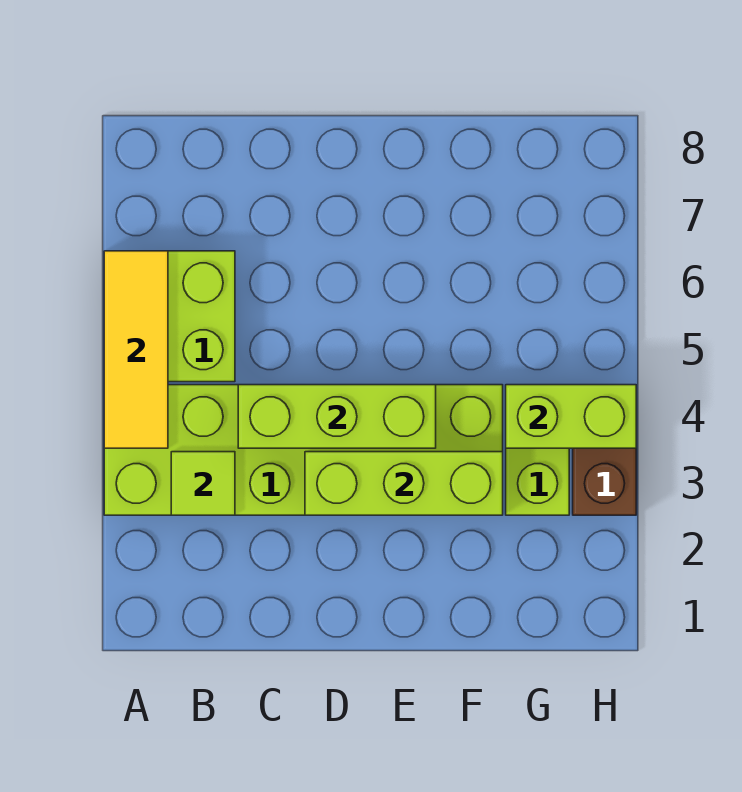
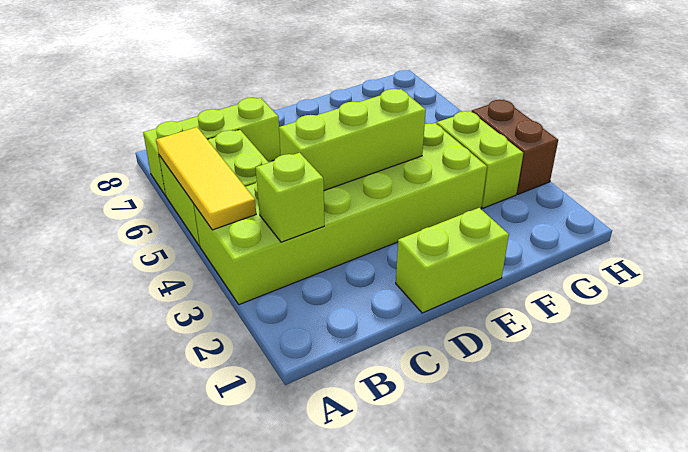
lime tile B3 level 2 -> lime brick B3 level 2
lime brick D3:F3 level 2 -> lime brick A7:C7 level 1
lime brick G4:H4 level 2 -> lime brick D1:E1 level 1

